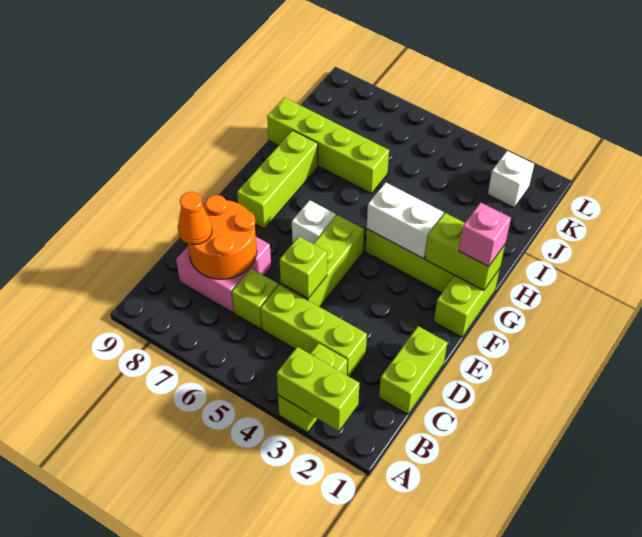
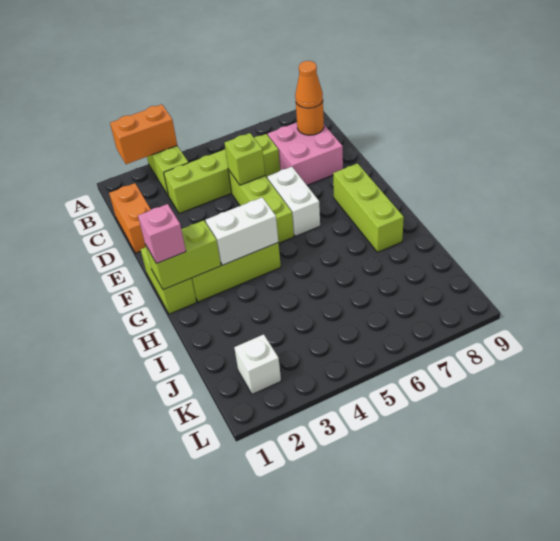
lime brick A2:A3 level 2 -> orange brick A2:A3 level 2
lime brick C1:D1 level 1 -> orange brick C1:D1 level 1
orange round brick C7:D8 level 2 -> orange round brick C8 level 2
white brick F6 level 1 -> white brick E6:F6 level 1
lime brick I6:I9 level 1 -> none

